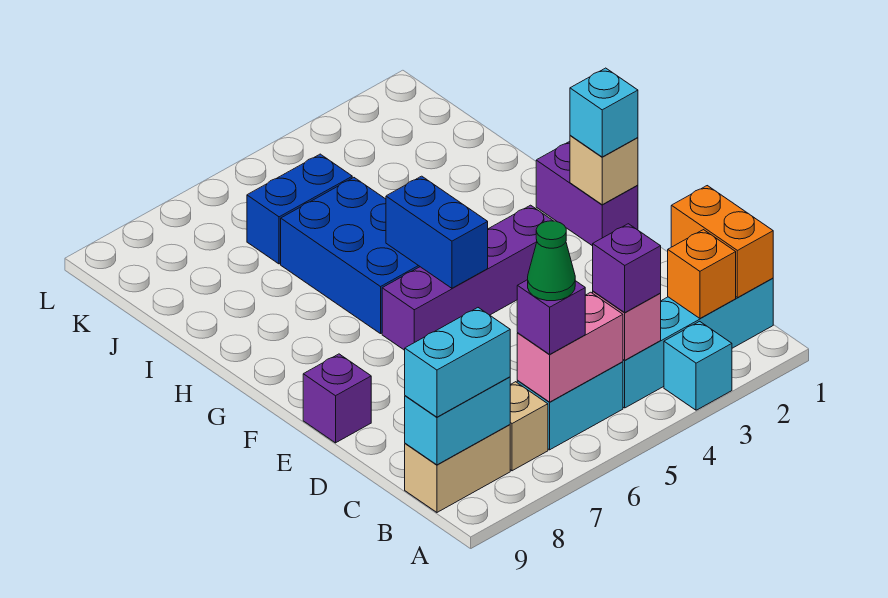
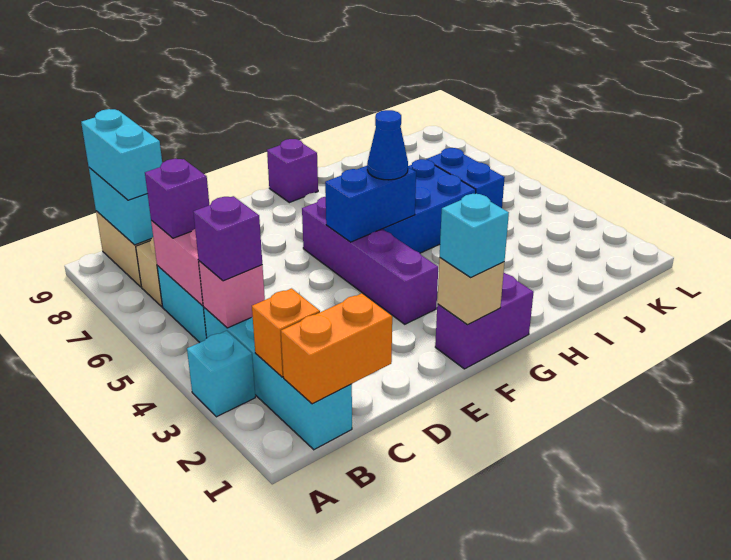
green cone B6 level 4 -> none
purple brick E9 level 1 -> purple brick G9 level 1
none -> blue cone G5 level 3

